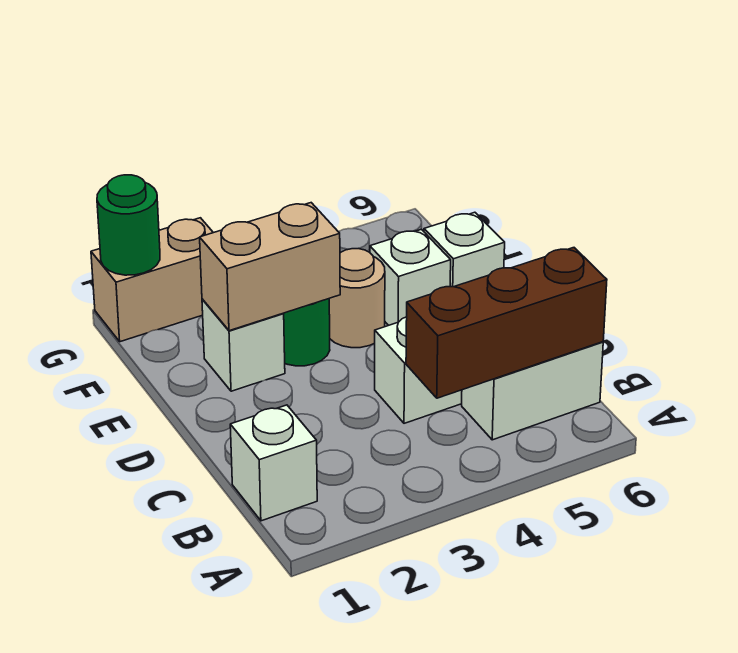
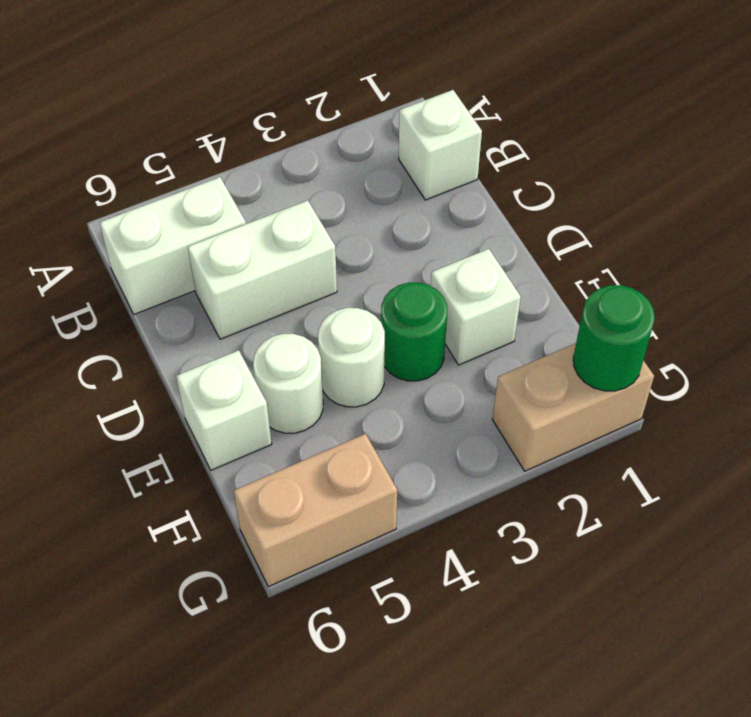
brown brick B4:B6 level 2 -> none
tan brick E2:E3 level 2 -> tan brick G5:G6 level 1
tan round brick E4 level 1 -> white round brick E4 level 1
white brick E5 level 1 -> white round brick E5 level 1

